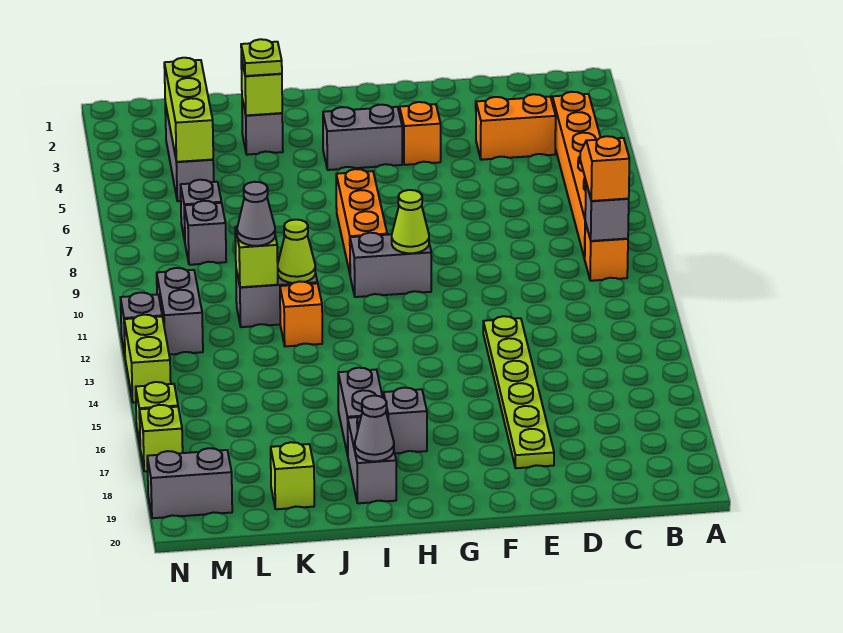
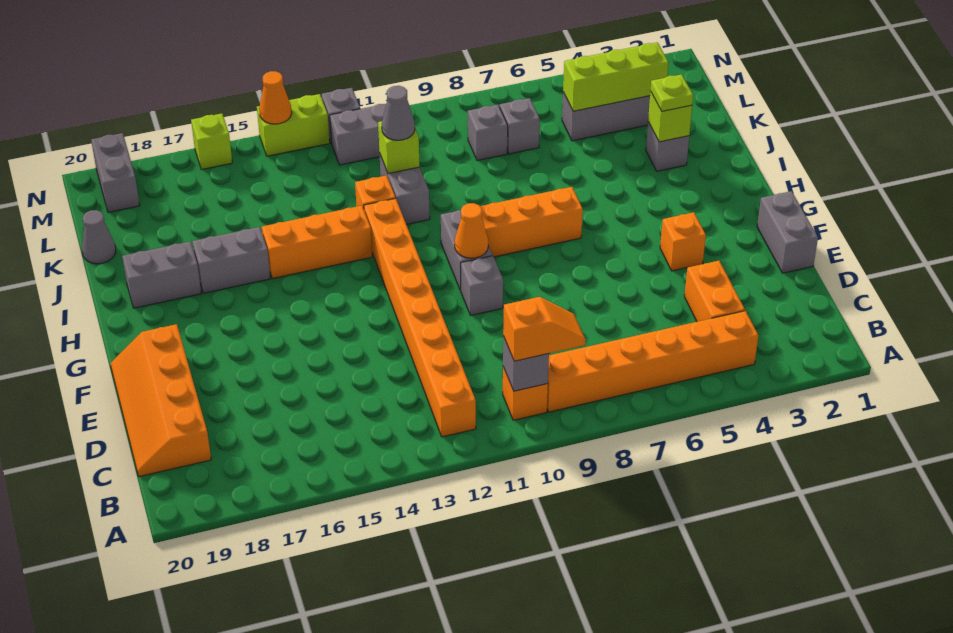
none -> orange brick B12:I12 level 1
none -> orange slope C19:F20 level 1 top 19
lime plate E13:E18 level 1 -> none
grey brick G4:H4 level 1 -> grey brick E1:F1 level 1
lime cone G10 level 2 -> orange cone G10 level 2
grey brick H17 level 1 -> grey brick F10 level 1
none -> orange brick I13:I15 level 1
grey cone I19 level 2 -> grey cone K20 level 1
lime cone J11 level 2 -> none
lime brick K19 level 1 -> none
none -> orange cone N14 level 2
lime brick N17 level 1 -> none

